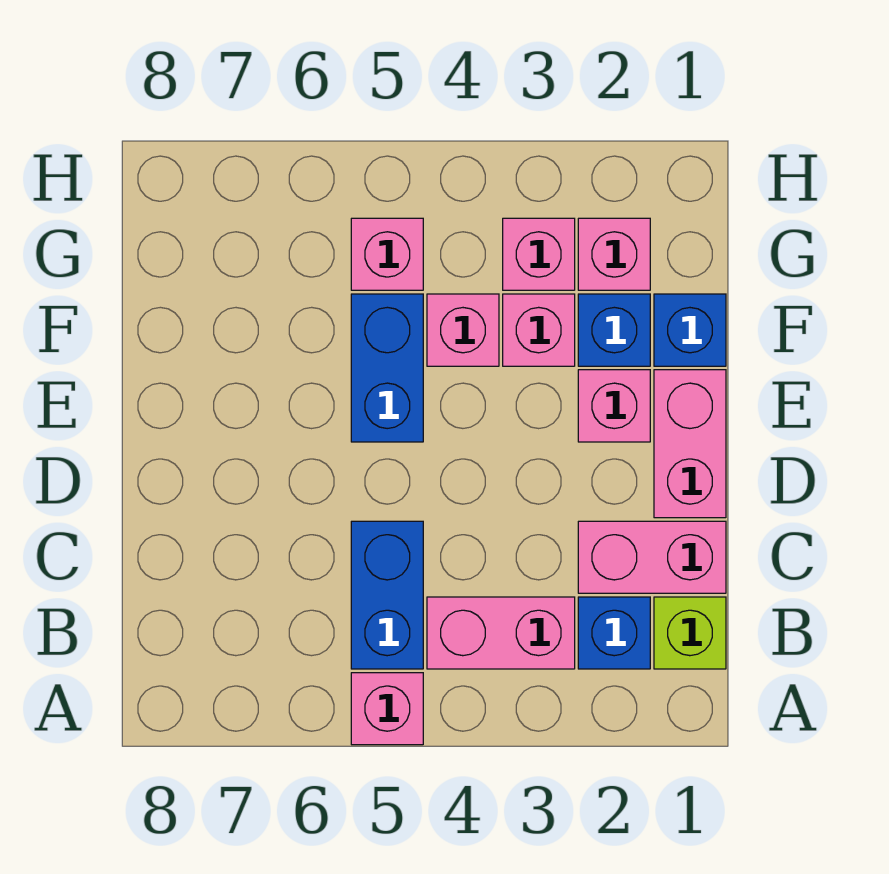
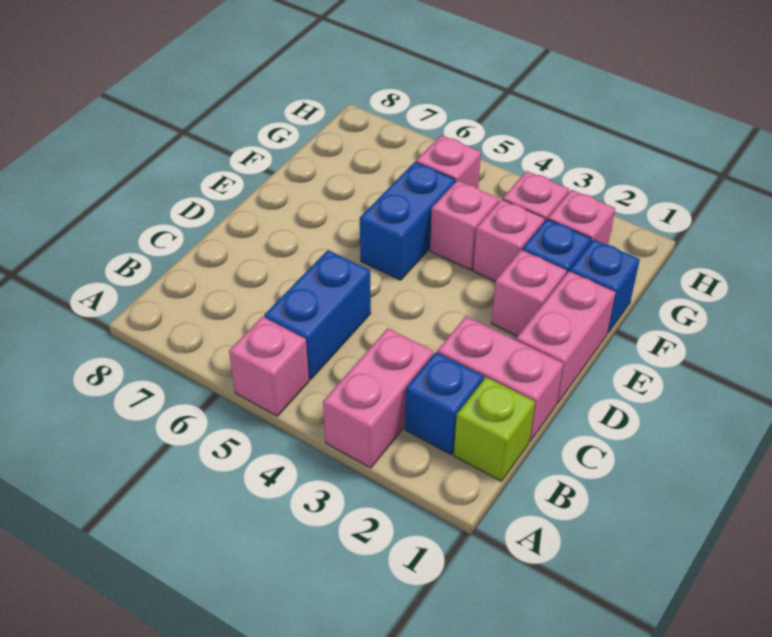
pink brick B3:B4 level 1 -> pink brick A3:B3 level 1

